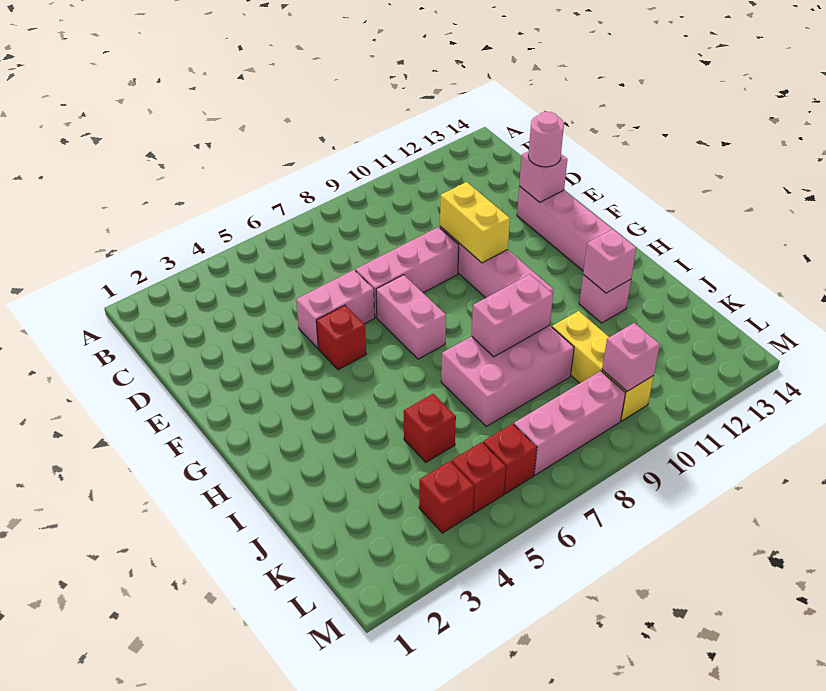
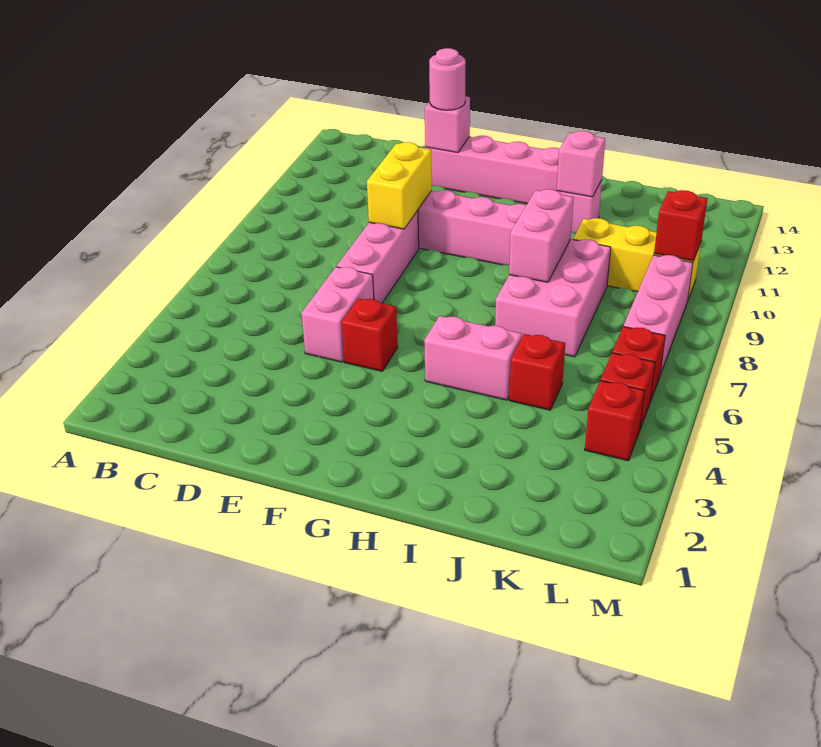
yellow brick E10:F10 level 2 -> yellow brick E9:E10 level 2
pink brick F7:G7 level 1 -> pink brick H5:I5 level 1
pink brick L10 level 2 -> red brick L10 level 2

